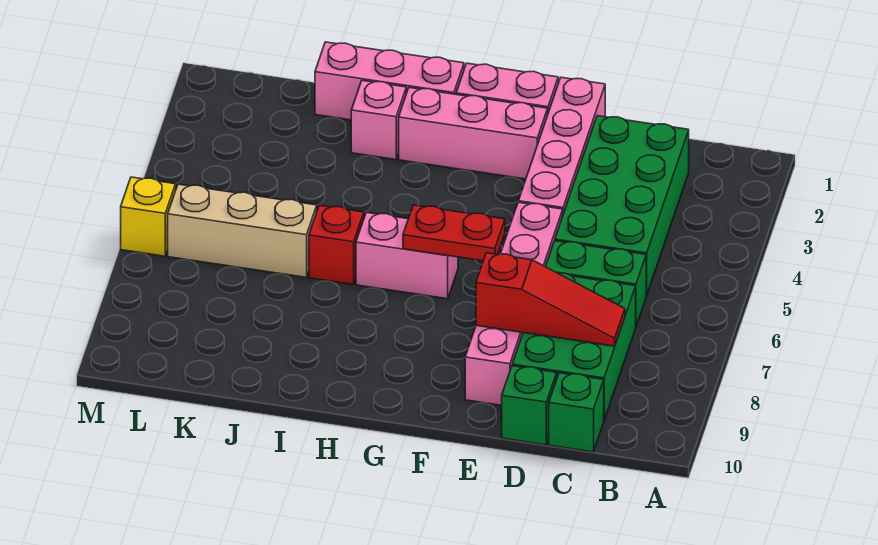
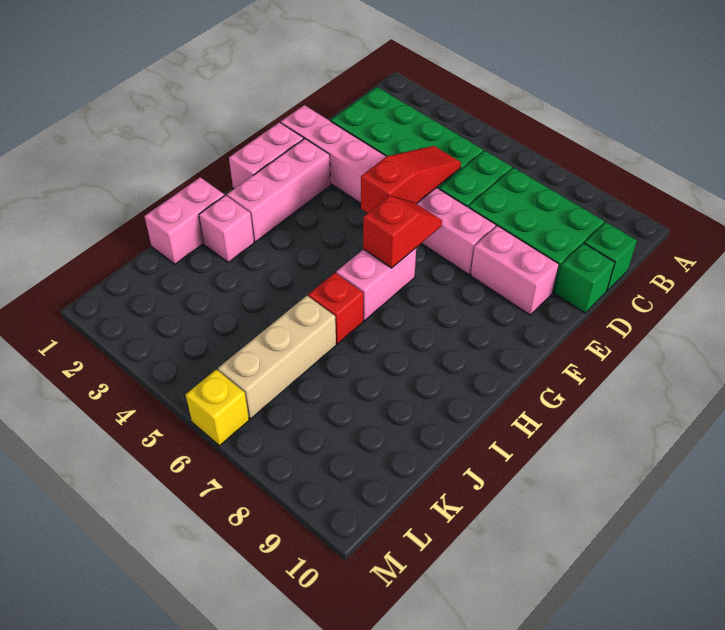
red slope C8:E8 level 2 top E -> red slope D5:F5 level 2 top F
red plate F6:G6 level 2 -> red slope F6:G6 level 2 top G
pink brick H1:J1 level 1 -> pink brick I1:J1 level 1

